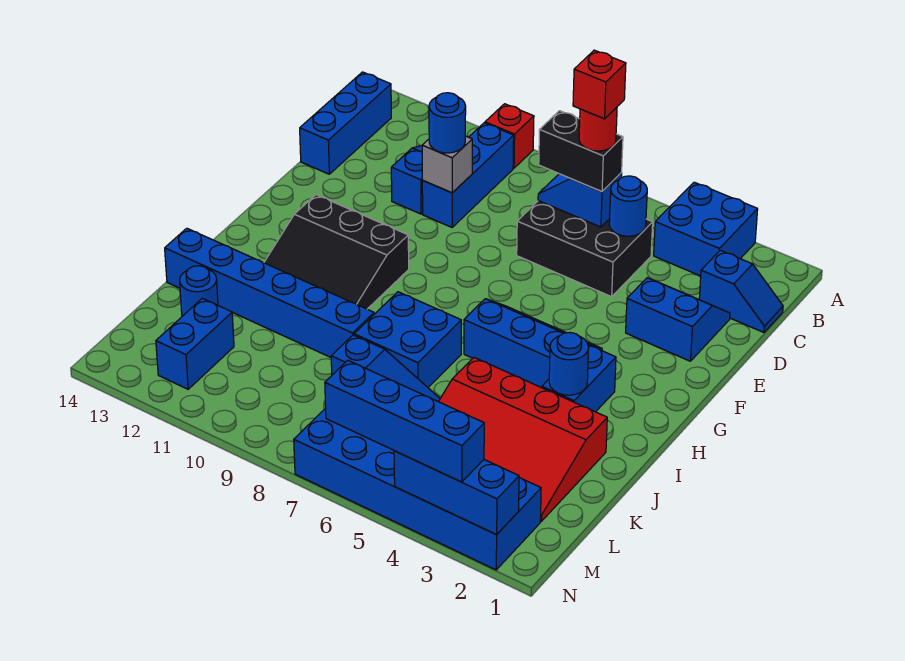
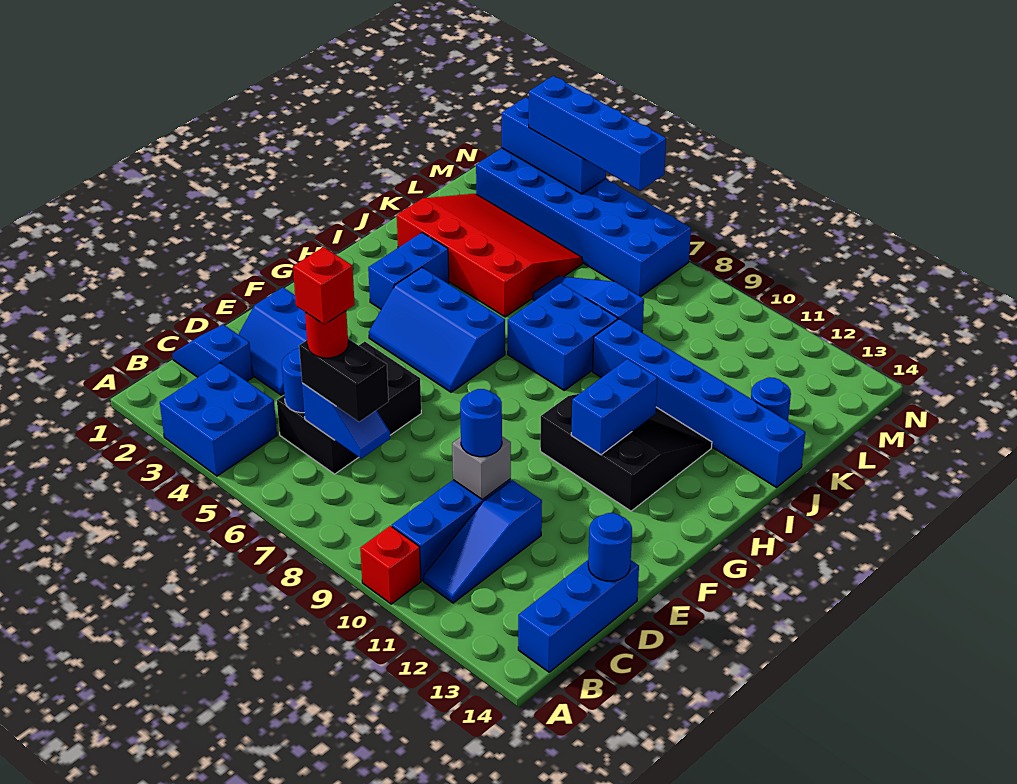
black brick C5:D7 level 1 -> black brick C5:E6 level 1
blue round brick I3 level 2 -> blue round brick D14 level 2
blue brick L12:M12 level 1 -> blue brick G11:H11 level 2

